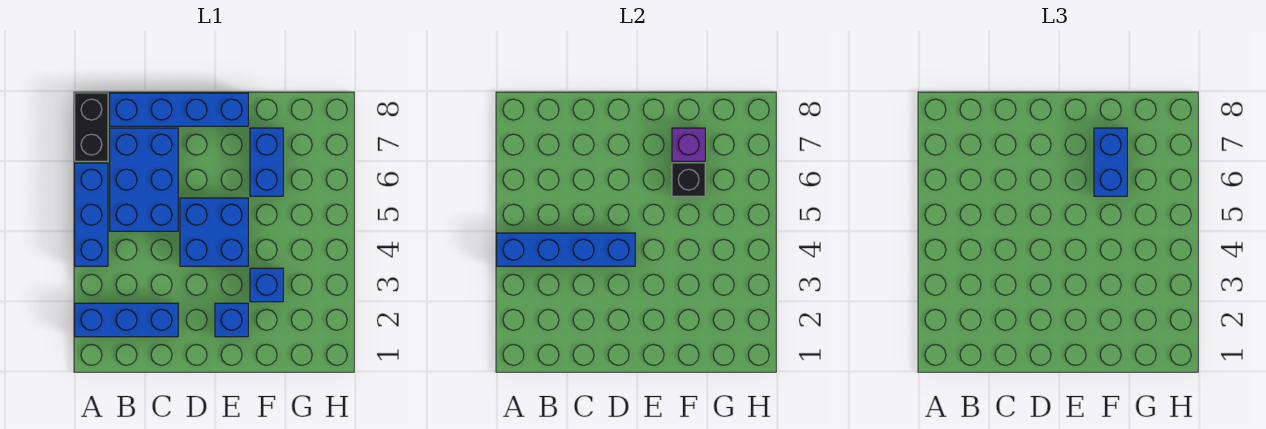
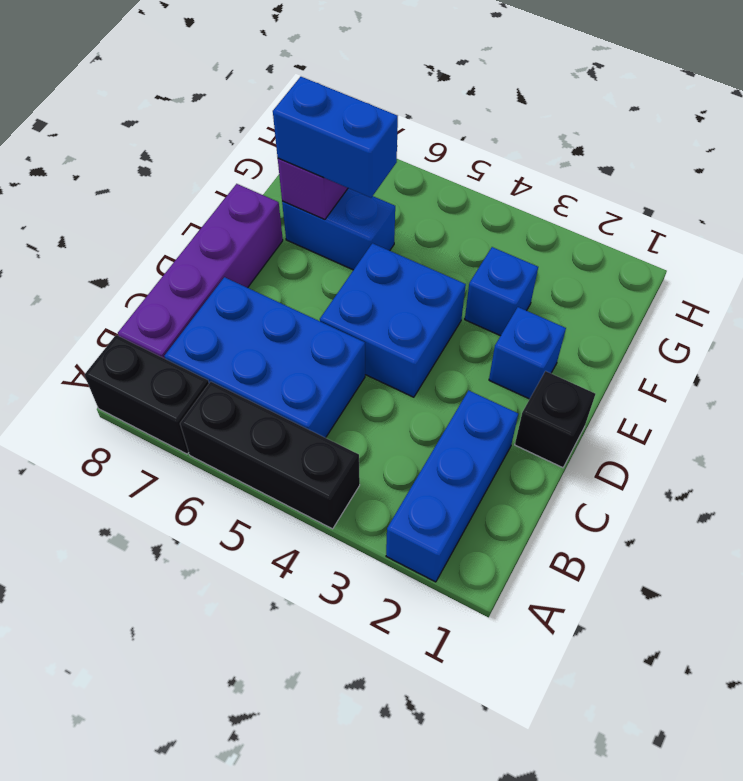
blue brick A4:A6 level 1 -> black brick A4:A6 level 1
blue brick A4:D4 level 2 -> none
blue brick B8:E8 level 1 -> purple brick B8:E8 level 1
black brick F6 level 2 -> black brick D1 level 1

